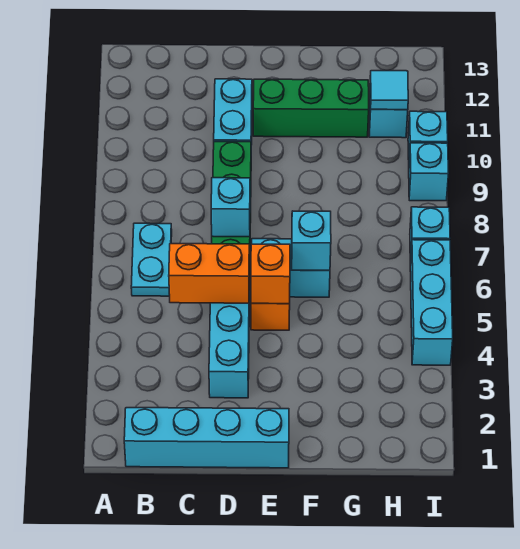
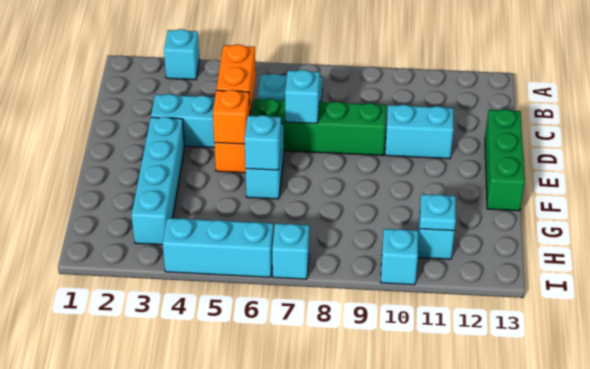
cyan brick B1:E1 level 1 -> cyan brick E3:H3 level 1
green brick E11:G11 level 1 -> green brick D13:F13 level 1
cyan tile H11 level 2 -> cyan plate H11 level 2
cyan brick I9 level 1 -> cyan brick A3 level 1

